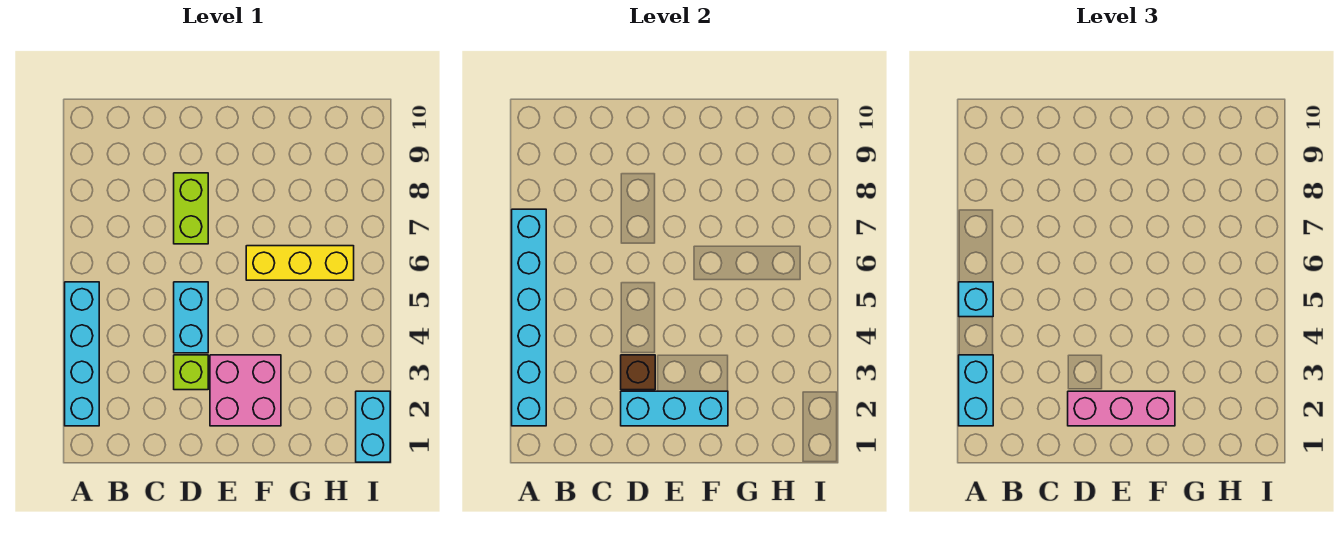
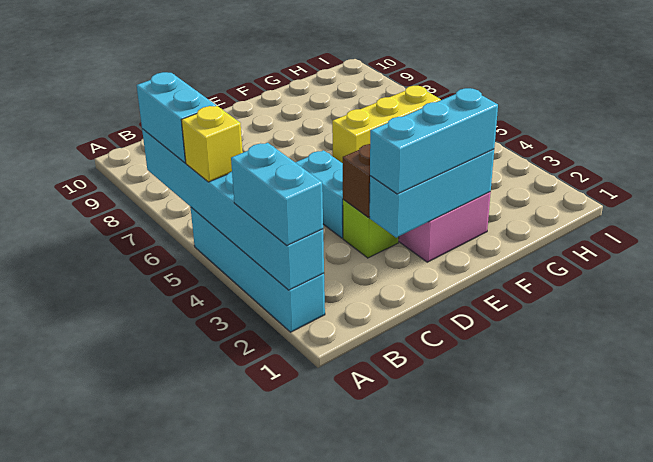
cyan brick A5 level 3 -> yellow brick A5 level 3
pink brick D2:F2 level 3 -> cyan brick D2:F2 level 3
lime brick D7:D8 level 1 -> none
cyan brick I1:I2 level 1 -> cyan brick A6:A7 level 3

